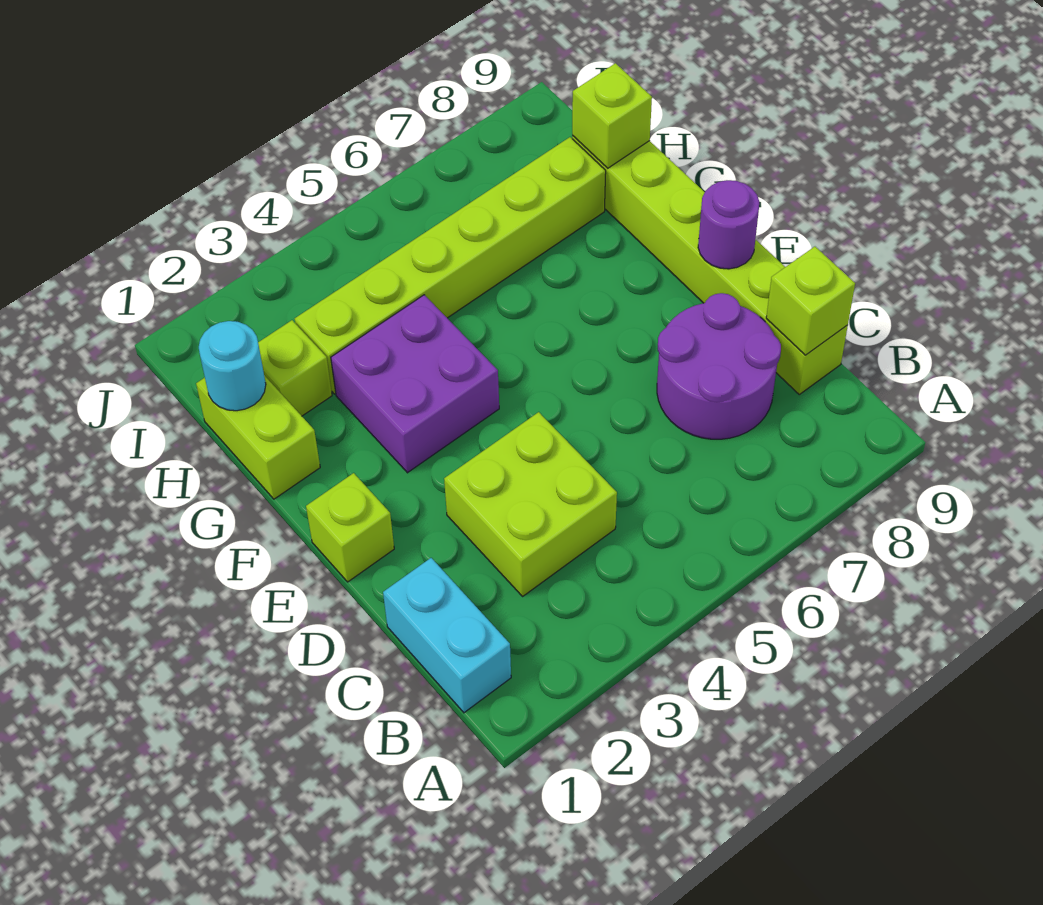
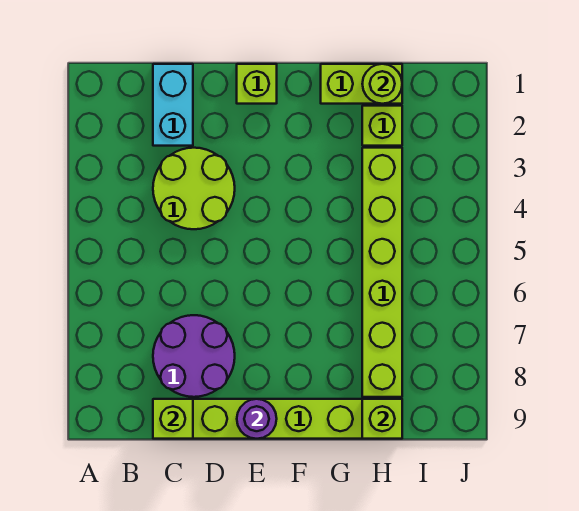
cyan brick B1:C1 level 1 -> cyan brick C1:C2 level 1
lime brick C3:D4 level 1 -> lime round brick C3:D4 level 1
purple brick F3:G4 level 1 -> none
cyan round brick H1 level 2 -> lime round brick H1 level 2

